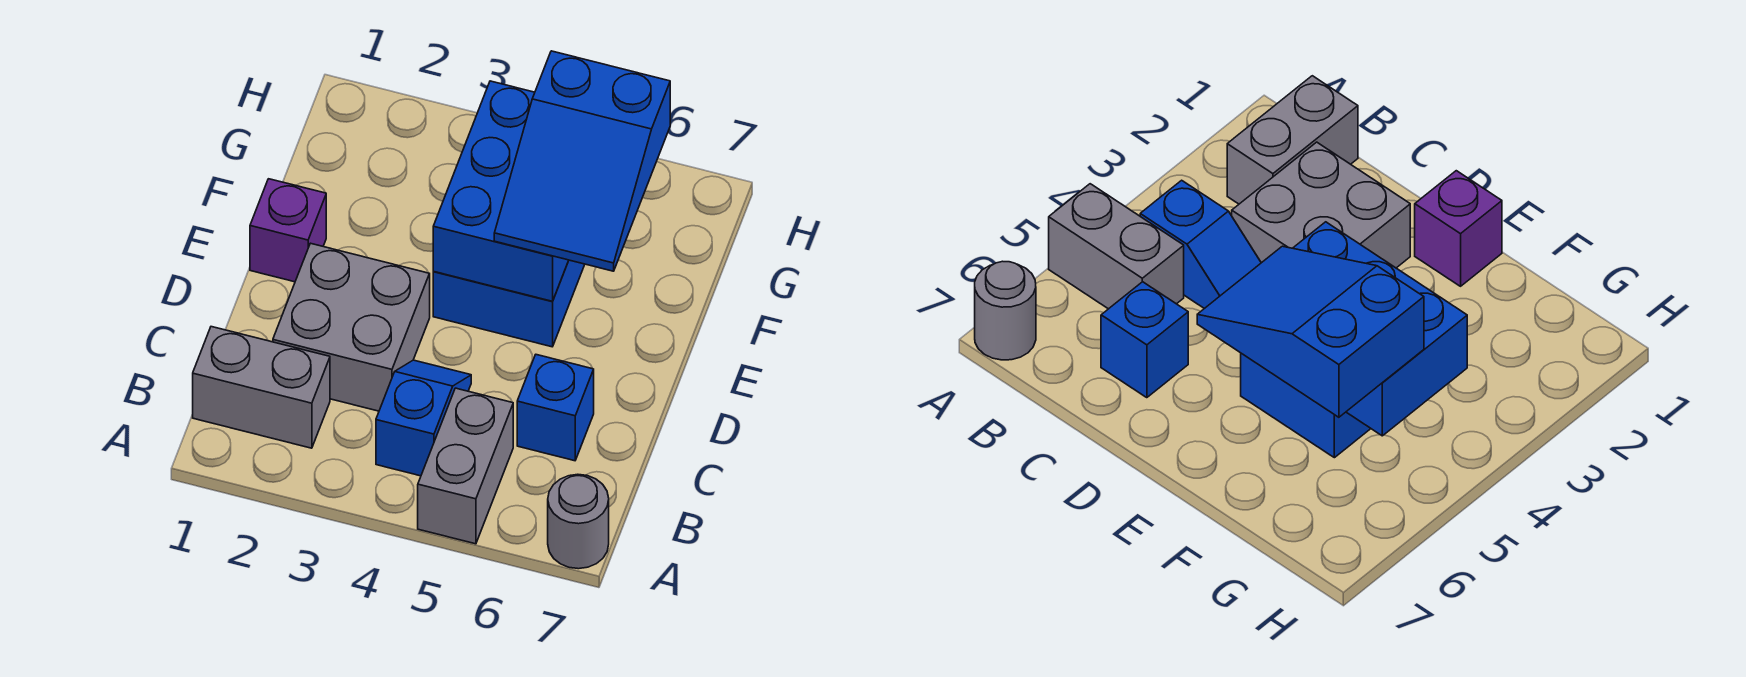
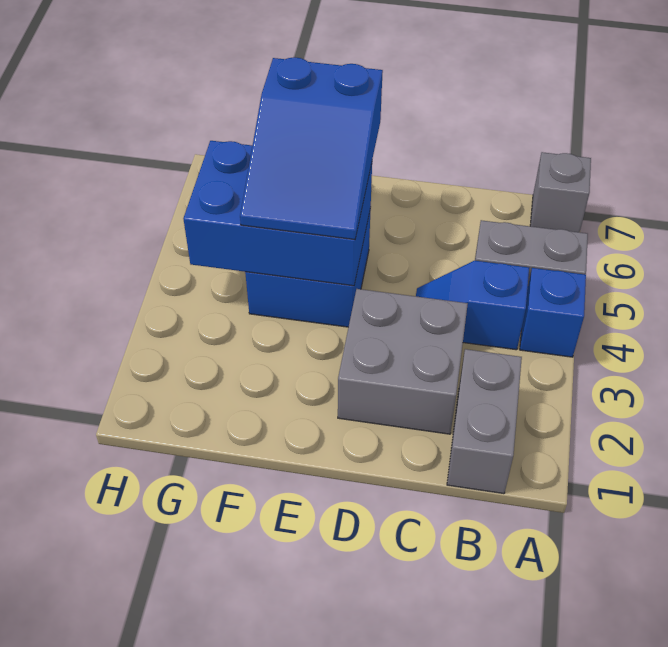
grey round brick A7 level 1 -> grey brick A7 level 1
blue brick C6 level 1 -> blue brick A4 level 1
purple brick E1 level 1 -> none
blue slope E5:G6 level 3 top G -> blue slope E4:F6 level 3 top 6

